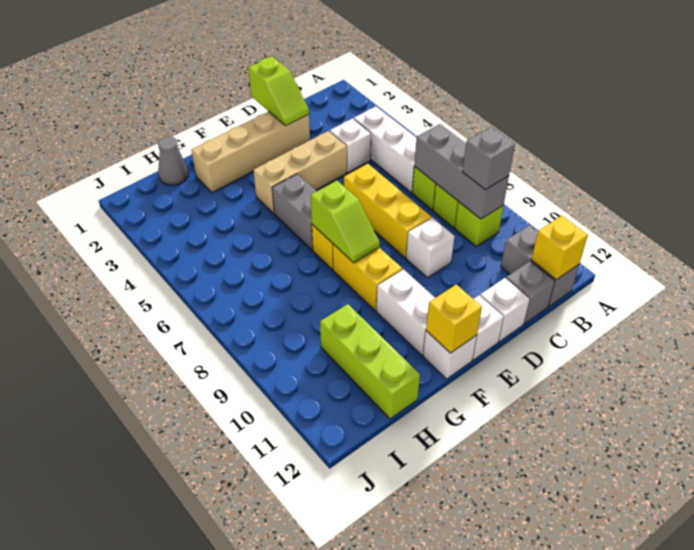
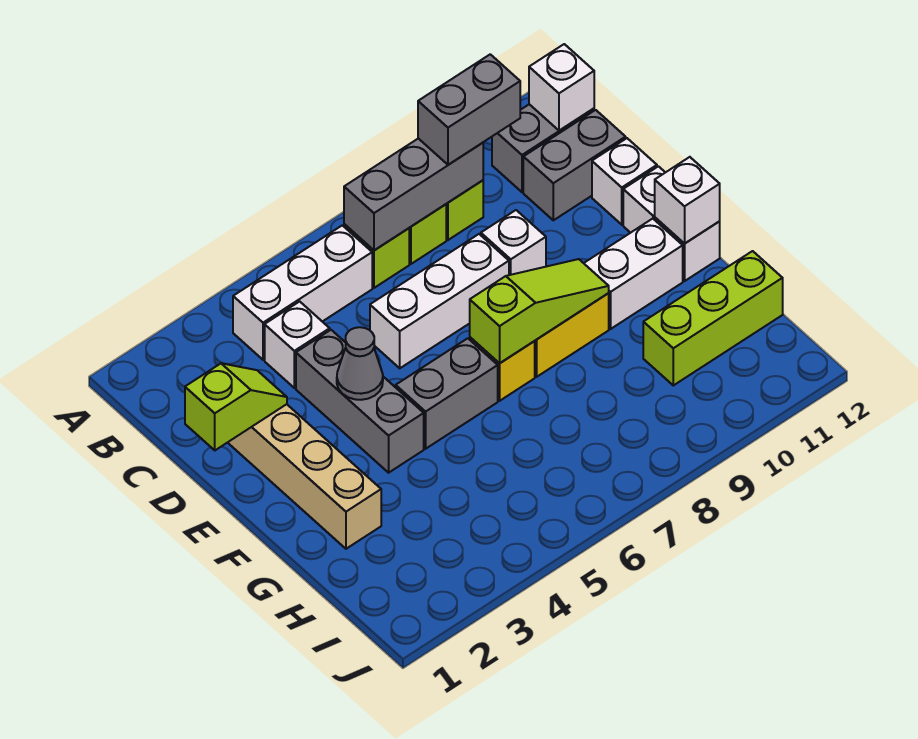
grey brick B9 level 3 -> grey brick B9:B10 level 3
yellow brick B12 level 2 -> white brick B12 level 2
grey brick C12 level 1 -> grey brick C11:C12 level 1
tan brick D4:F4 level 1 -> grey brick D4:F4 level 1
yellow brick D6:D8 level 1 -> white brick D6:D8 level 1
lime slope F7:F8 level 2 top 7 -> lime slope F7:F9 level 2 top 7
yellow brick F12 level 2 -> white brick F12 level 2
grey cone H1 level 1 -> grey cone E4 level 2

